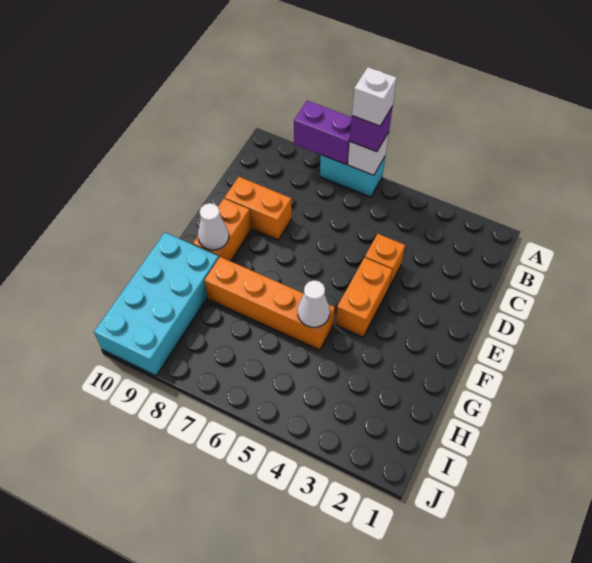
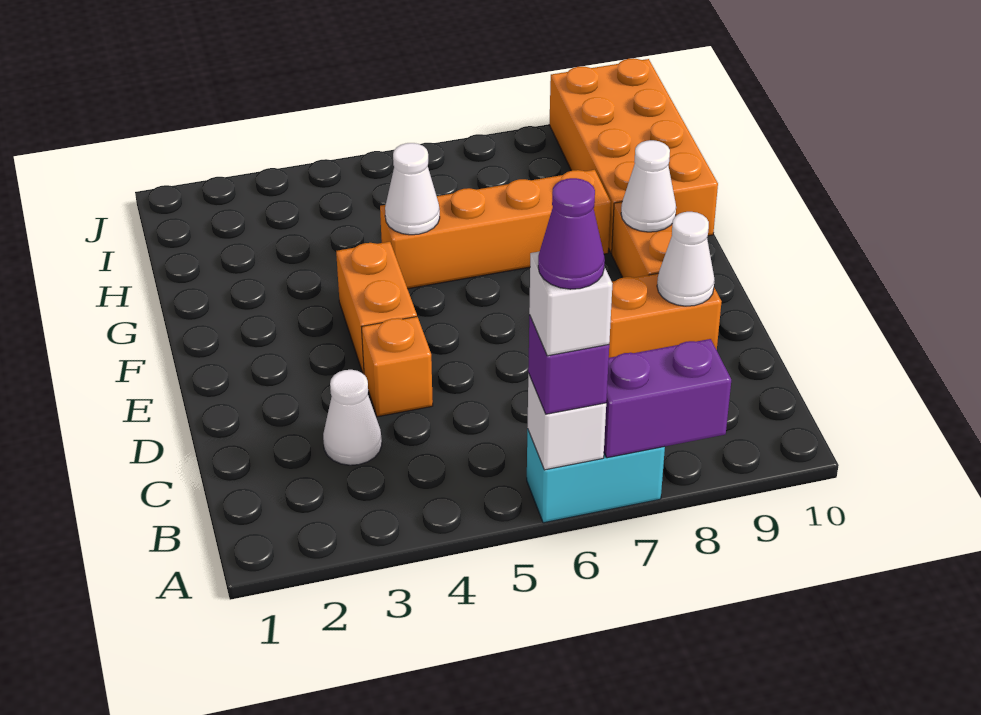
none -> purple cone A6 level 5
none -> white cone C3 level 1
none -> white cone D9 level 2
cyan brick G9:J10 level 1 -> orange brick G9:J10 level 1

